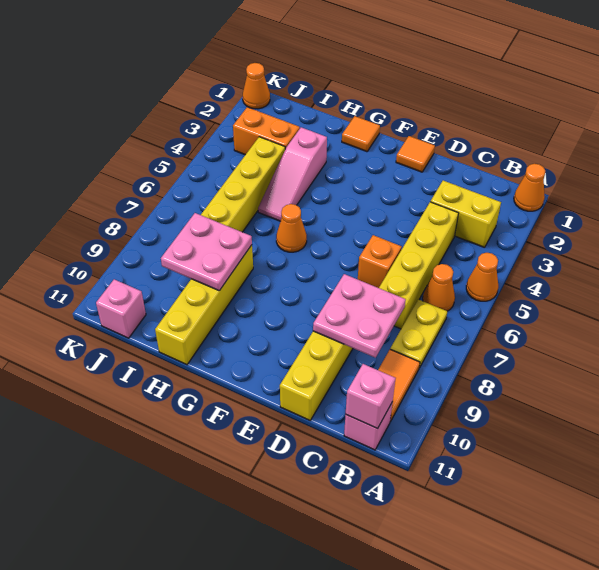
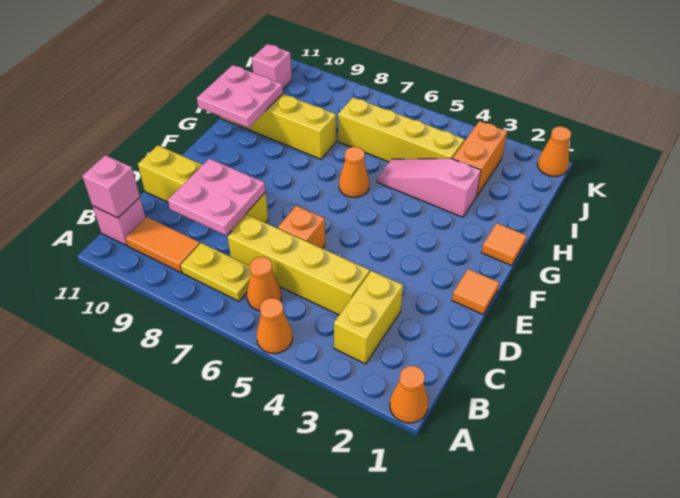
pink plate H8:I9 level 2 -> pink plate G10:H11 level 2

